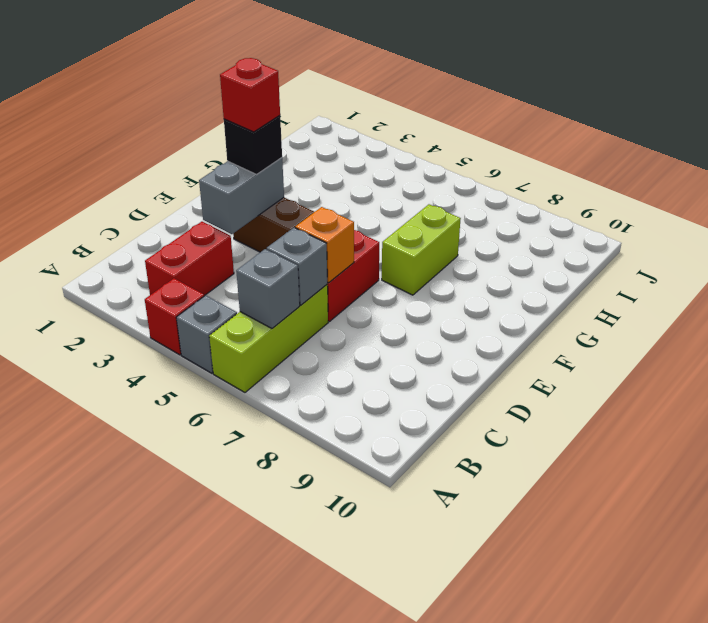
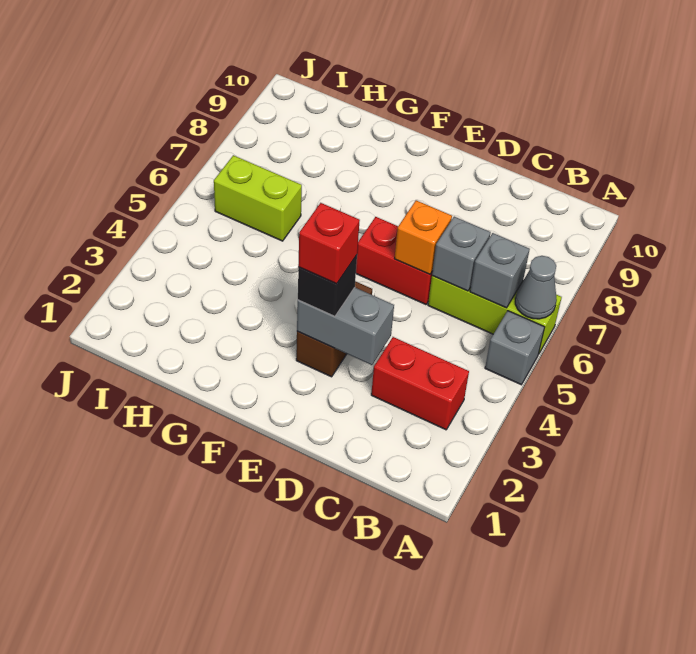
red brick A4 level 1 -> none
none -> grey cone A6 level 2
lime brick F7:G7 level 1 -> lime brick H6:I6 level 1

